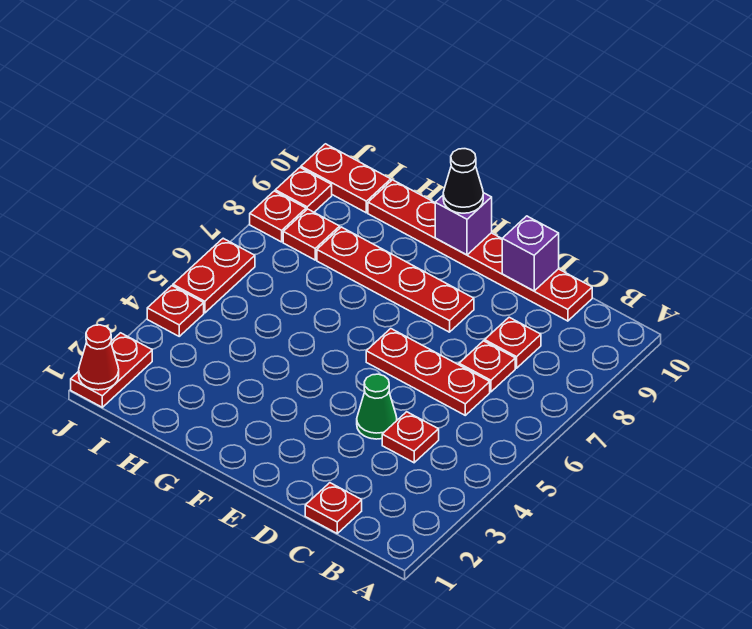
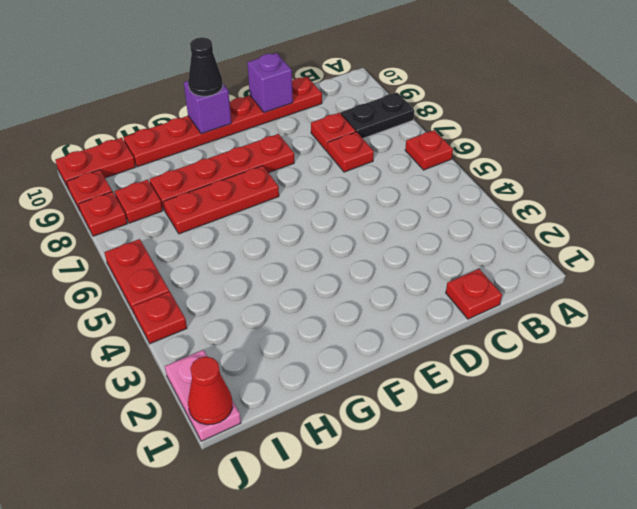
none -> black plate A8:B8 level 1
red plate C4 level 1 -> red plate A6 level 1
red plate C6:E6 level 1 -> red plate F7:H7 level 1
green cone D4 level 1 -> none
red plate J1:J2 level 1 -> pink plate J1:J2 level 1

